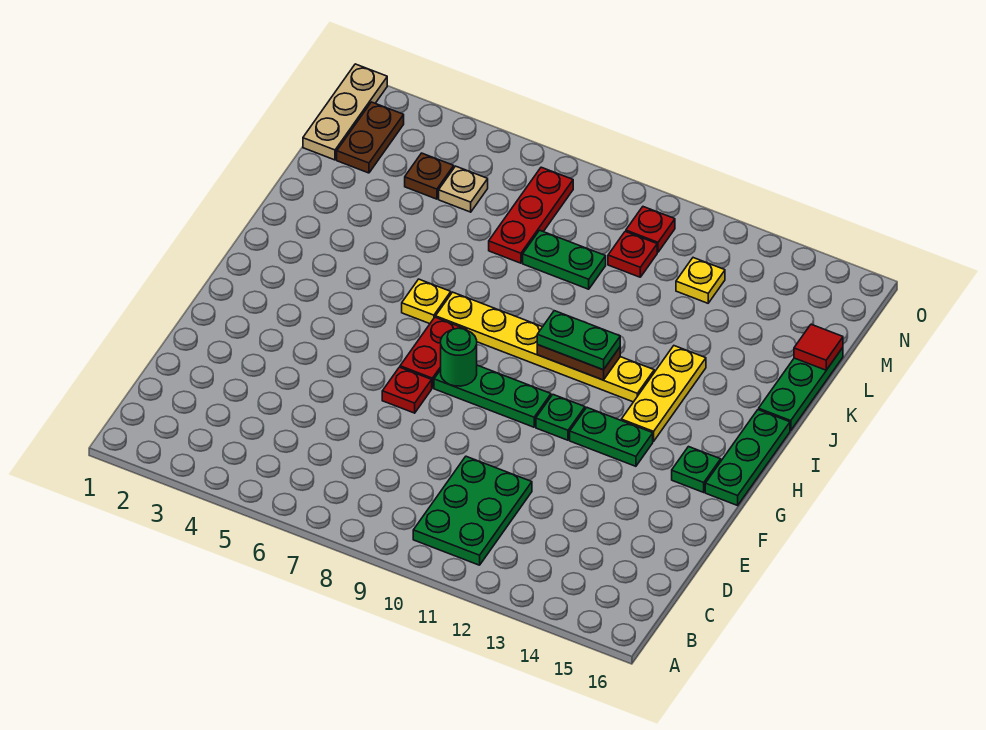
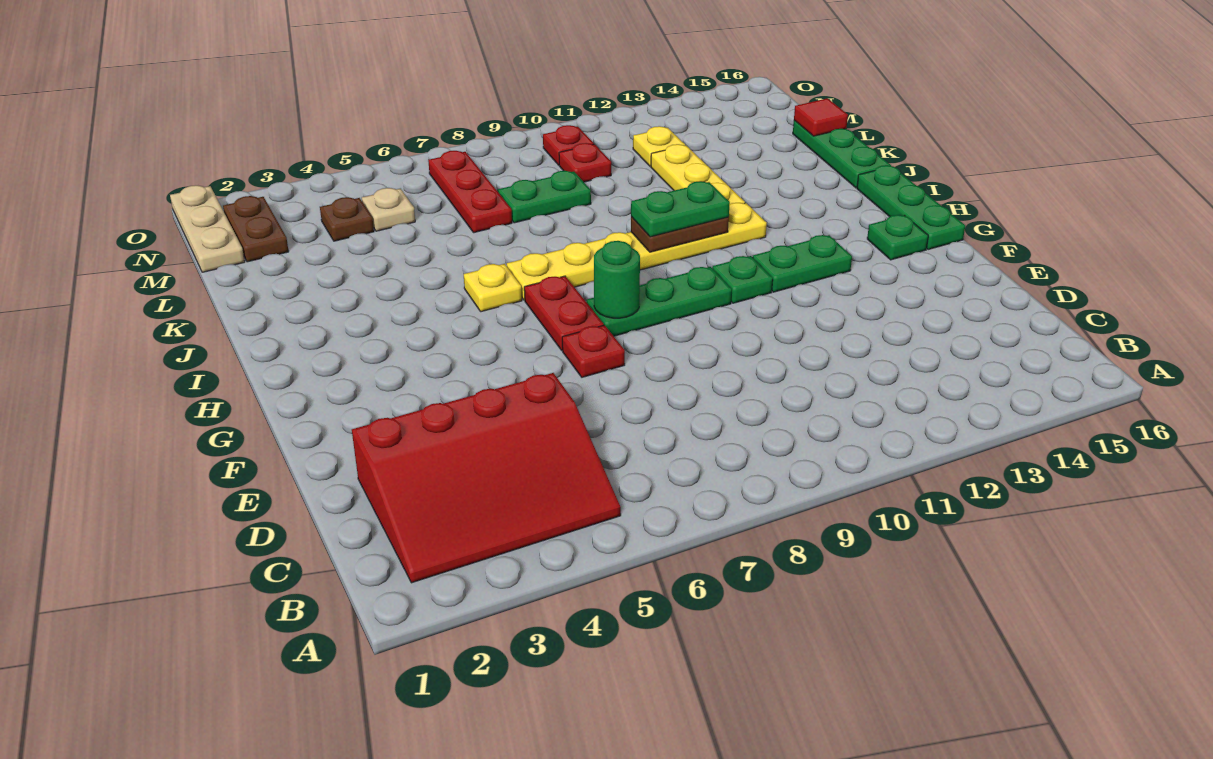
none -> red slope B2:D5 level 1 top D
green plate B10:D11 level 1 -> none
yellow plate H13:J13 level 1 -> yellow plate J12:L12 level 1

